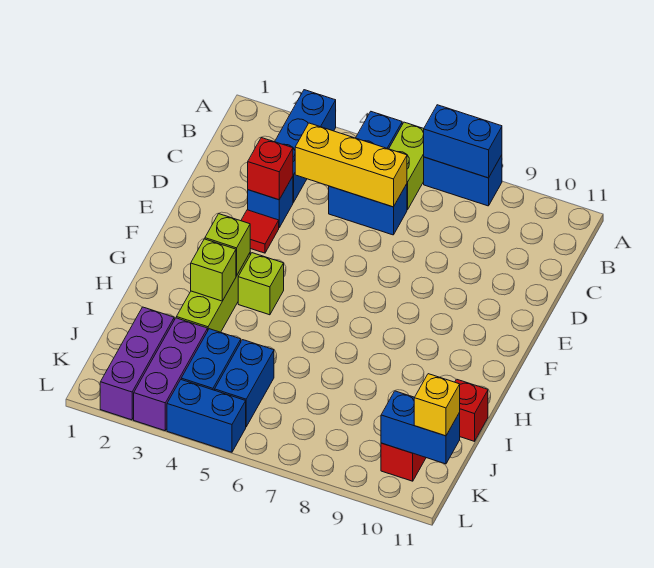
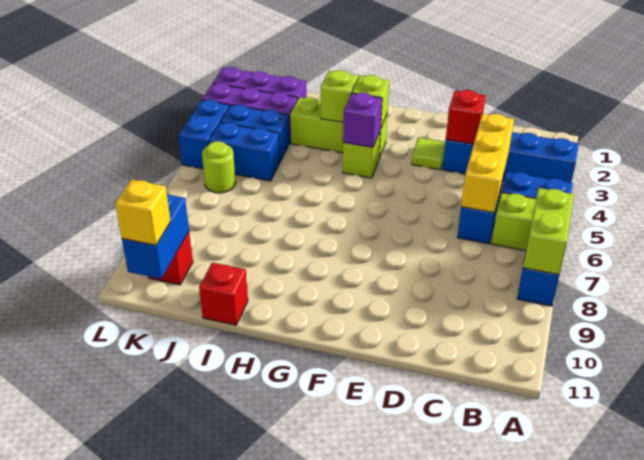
blue brick A7:A8 level 2 -> lime brick A7:A8 level 2
red tile E3 level 1 -> lime tile E3 level 1
none -> purple brick G4 level 2
none -> lime round brick K6 level 1

